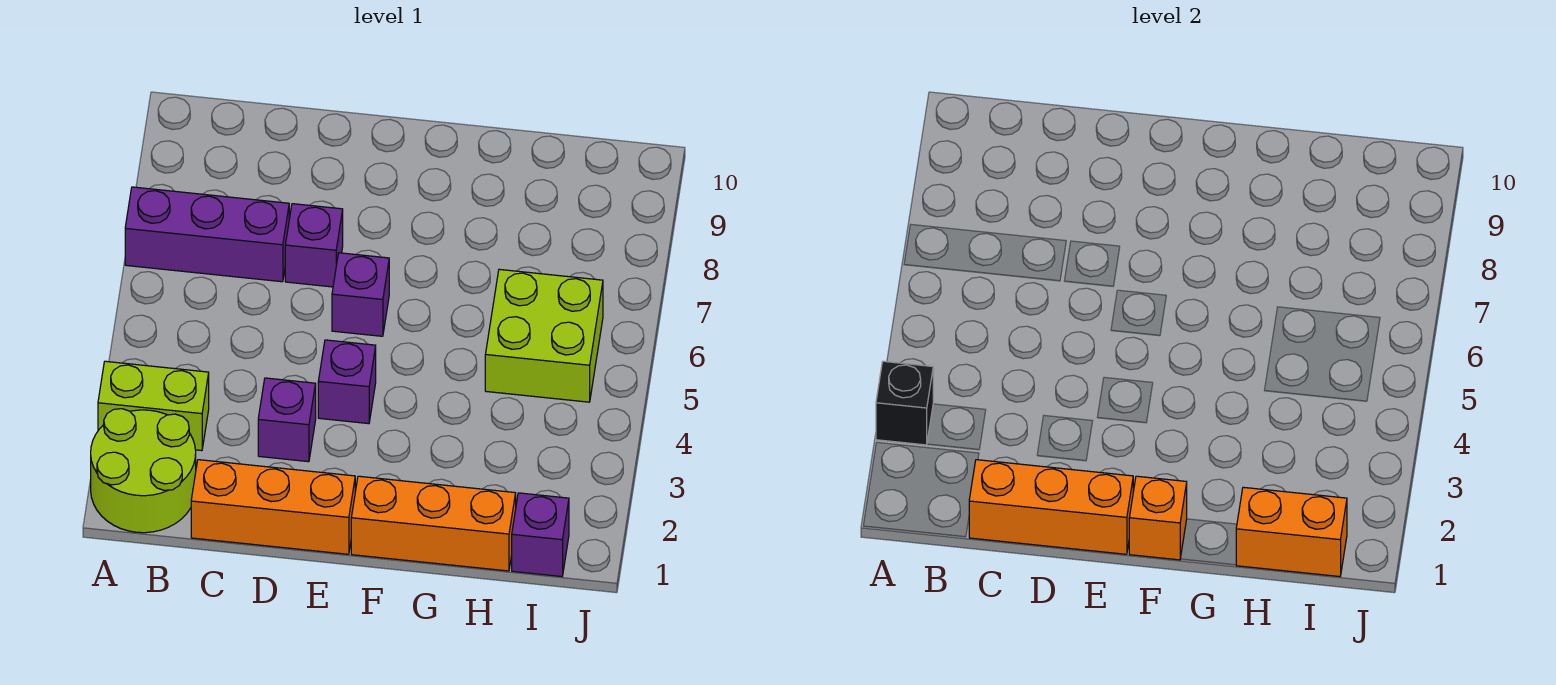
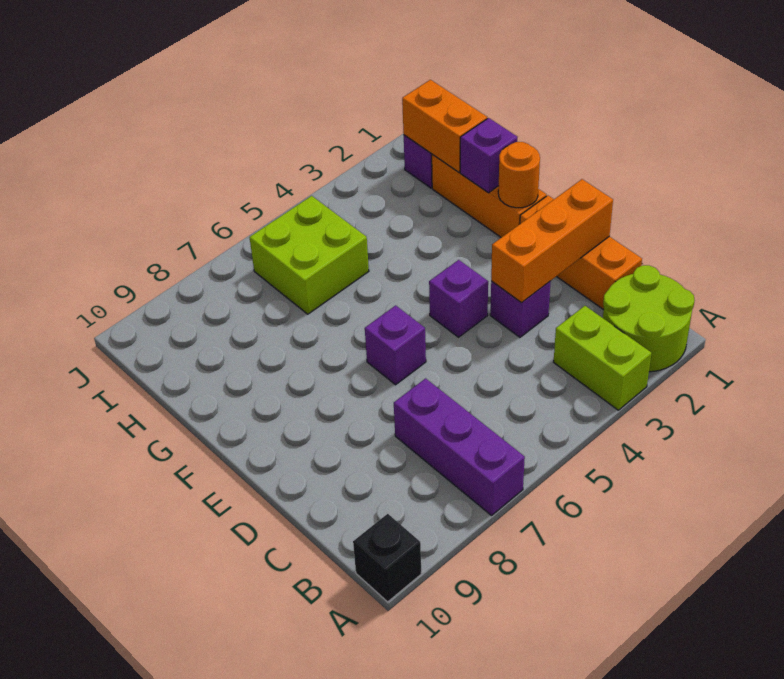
black brick A3 level 2 -> black brick A10 level 1
orange brick C1:E1 level 2 -> orange brick D1:D3 level 2
purple brick D7 level 1 -> purple brick G1 level 2
orange brick F1 level 2 -> orange round brick F1 level 2

